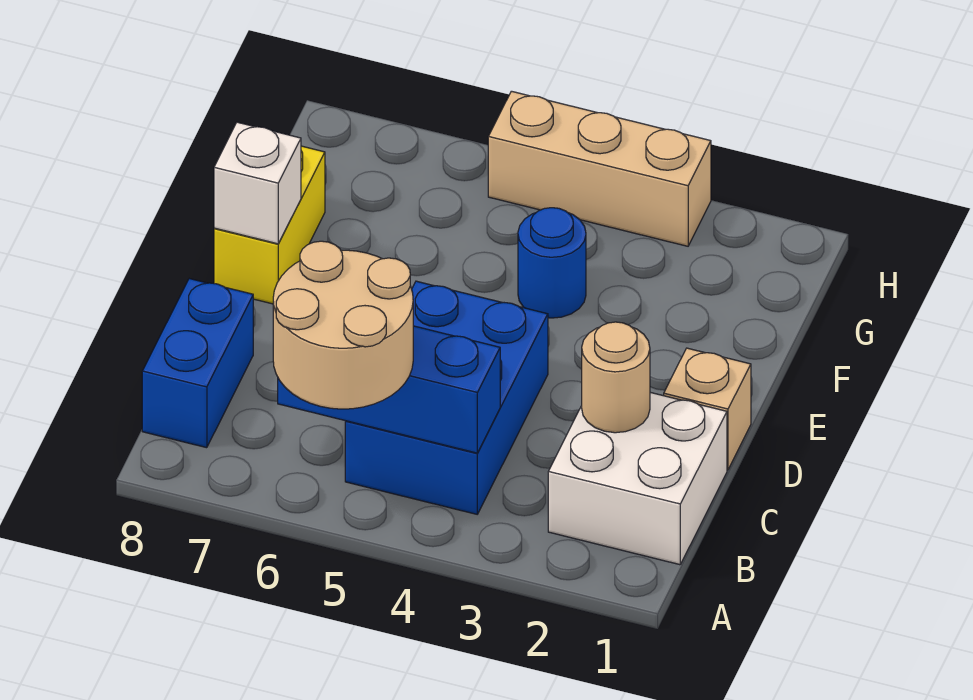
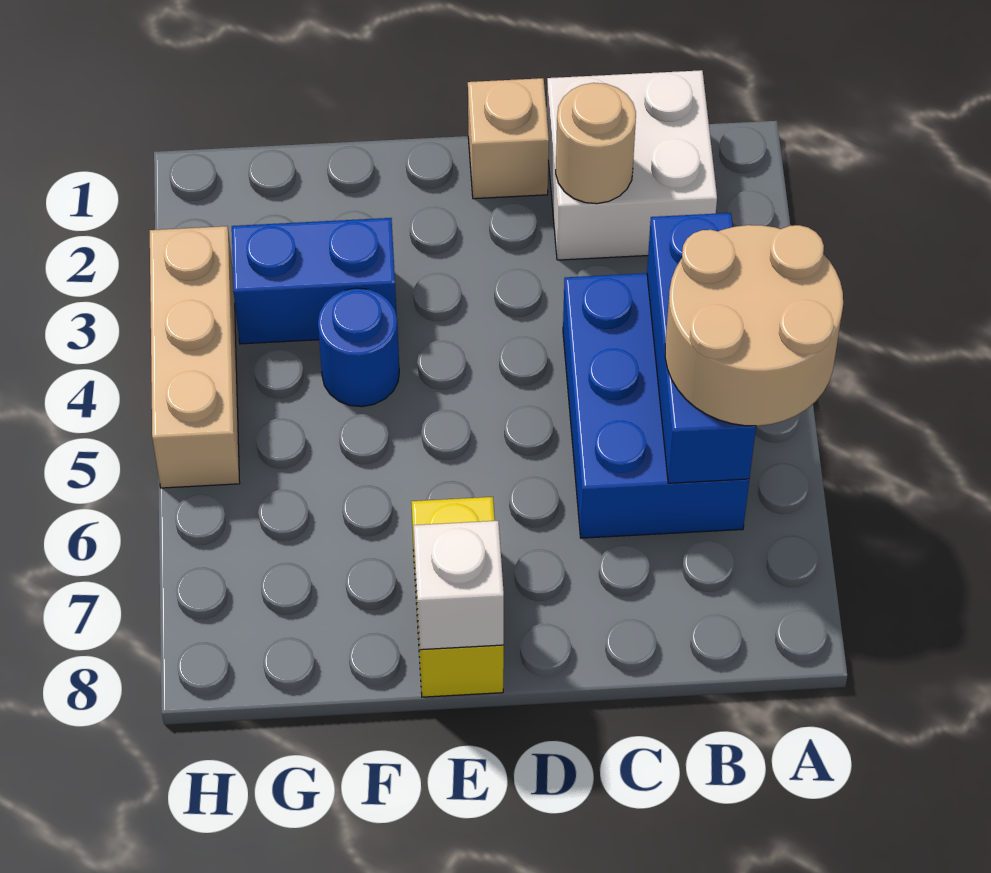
blue brick B4:D5 level 1 -> blue brick B4:C6 level 1
blue brick B8:C8 level 1 -> blue brick F3:G3 level 1
yellow brick E8:F8 level 1 -> yellow brick E7:E8 level 1

